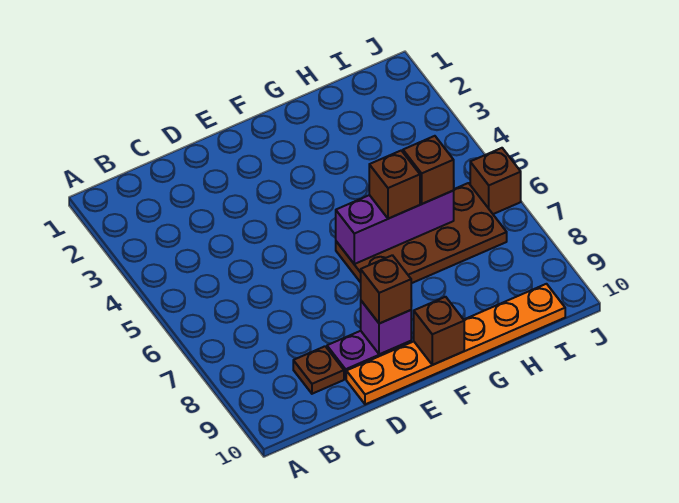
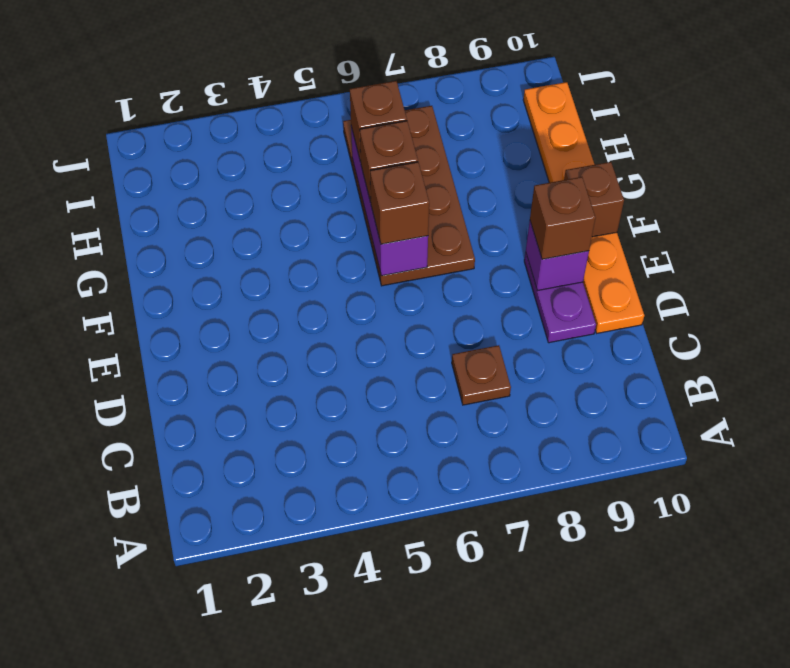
brown plate C9 level 1 -> brown plate C7 level 1
brown brick J6 level 1 -> brown brick F6 level 3

